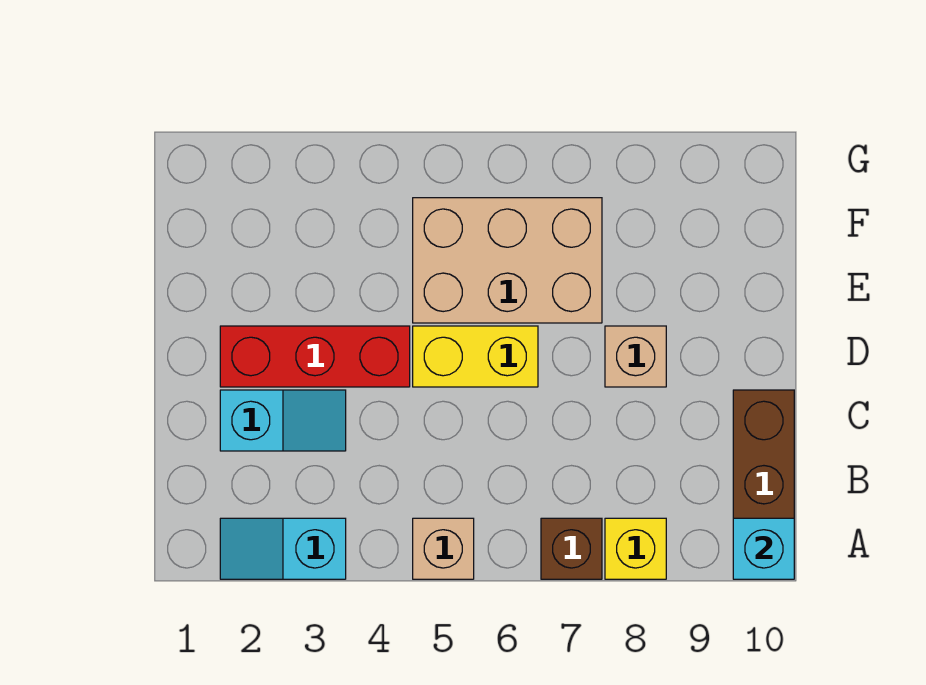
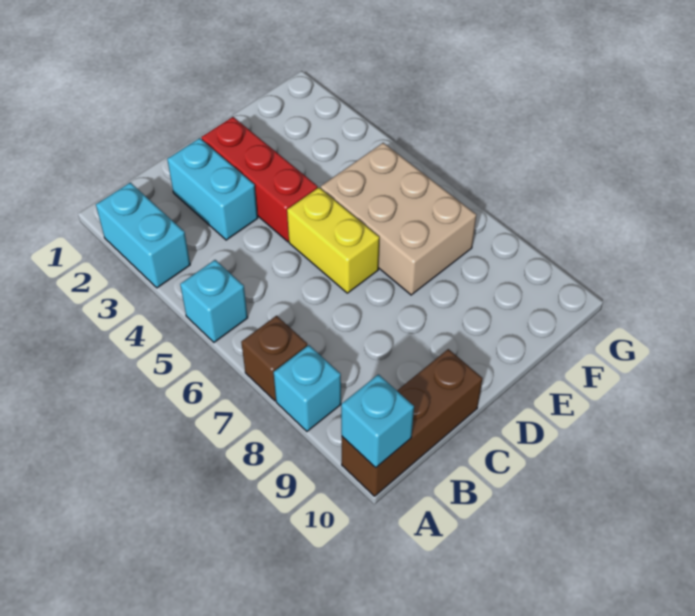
cyan slope A2:A3 level 1 top 3 -> cyan brick A2:A3 level 1
tan brick A5 level 1 -> cyan brick A5 level 1
yellow brick A8 level 1 -> cyan brick A8 level 1
cyan slope C2:C3 level 1 top 2 -> cyan brick C2:C3 level 1
tan brick D8 level 1 -> none

